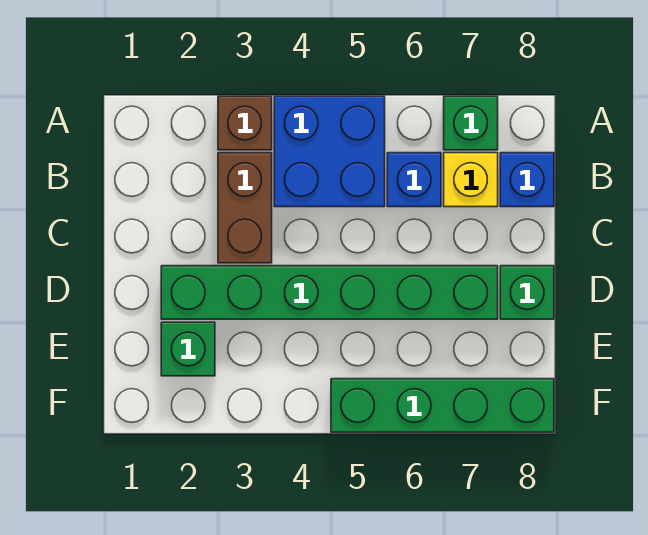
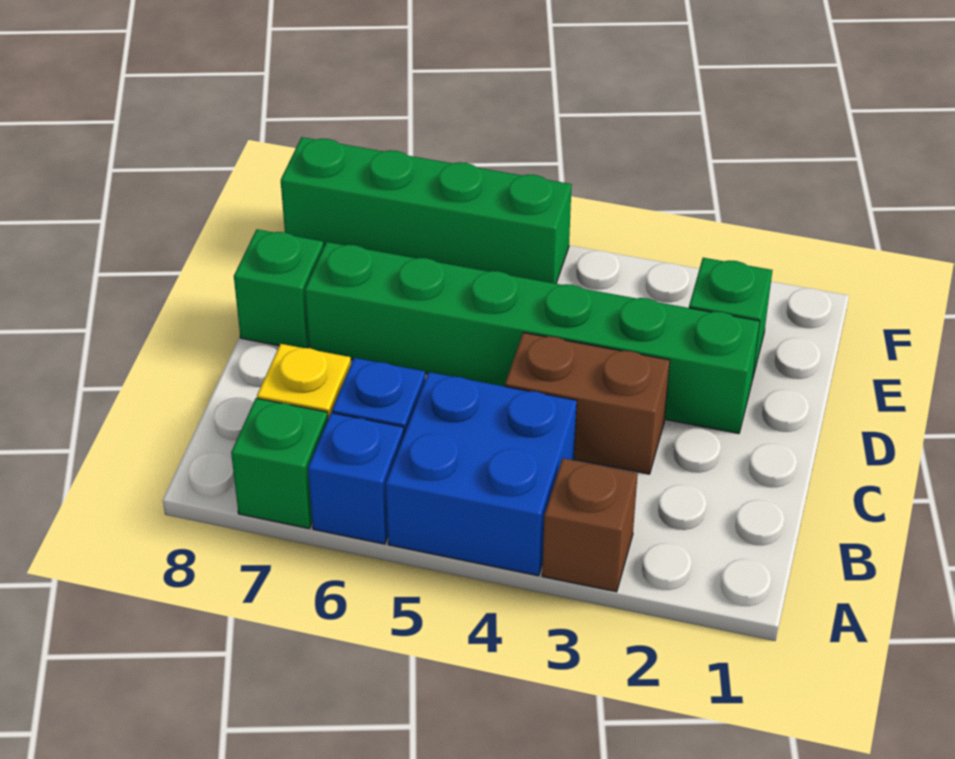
brown brick B3:C3 level 1 -> brown brick C3:C4 level 1
blue brick B8 level 1 -> blue brick A6 level 1

